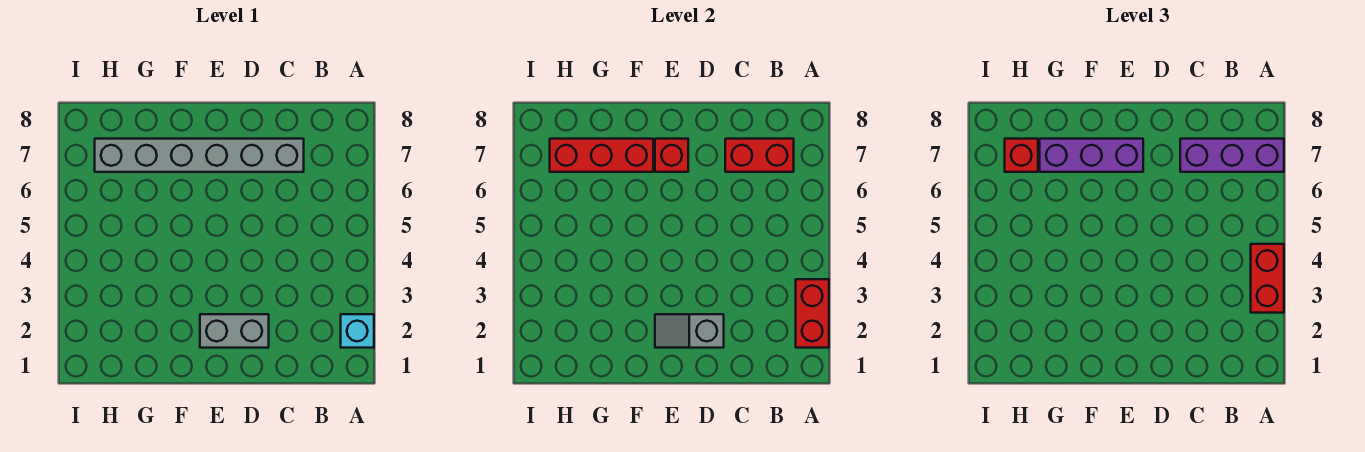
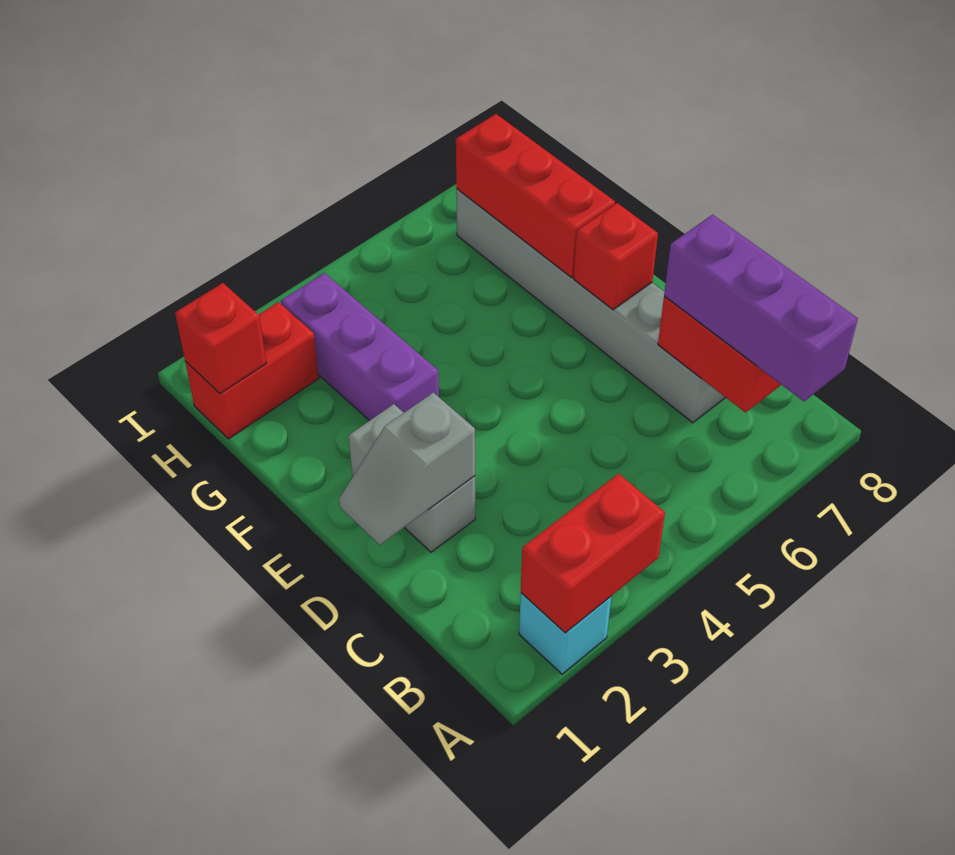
red brick A3:A4 level 3 -> red brick H1:H2 level 1
grey slope D2:E2 level 2 top D -> grey slope D1:D2 level 2 top 2
purple brick E7:G7 level 3 -> purple brick F3:H3 level 1
red brick H7 level 3 -> red brick H1 level 2

